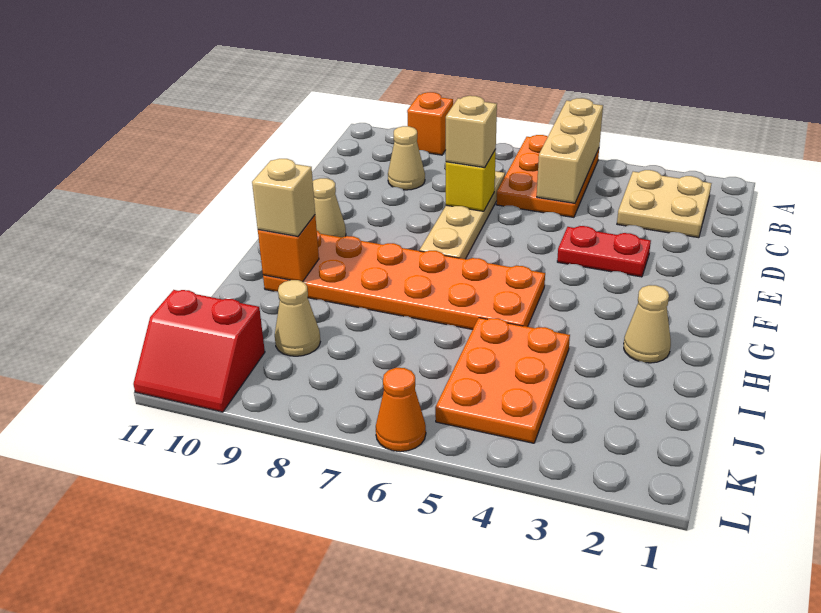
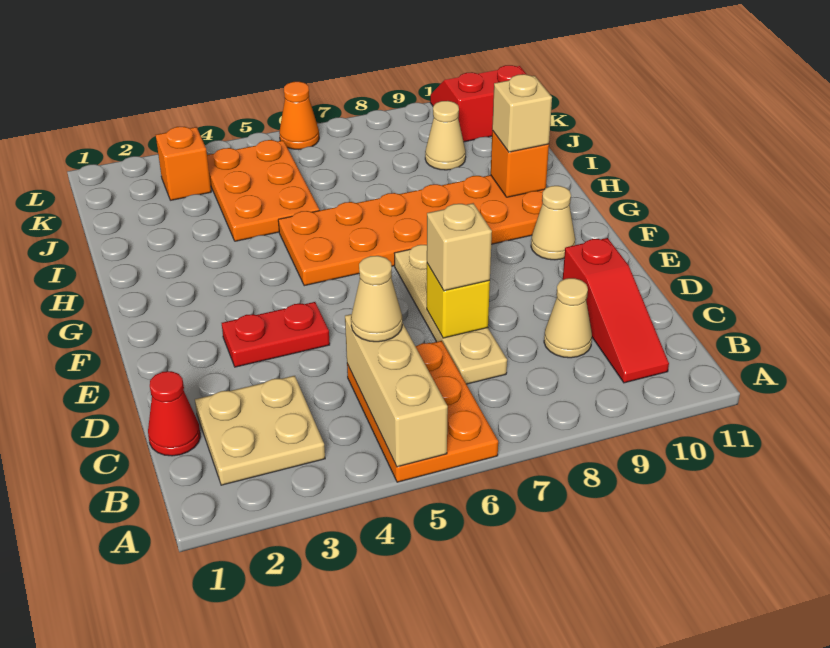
orange brick A9 level 1 -> orange brick K3 level 1
none -> red slope B10:D10 level 1 top D
none -> red cone C1 level 1
tan cone H2 level 1 -> tan cone C5 level 3

